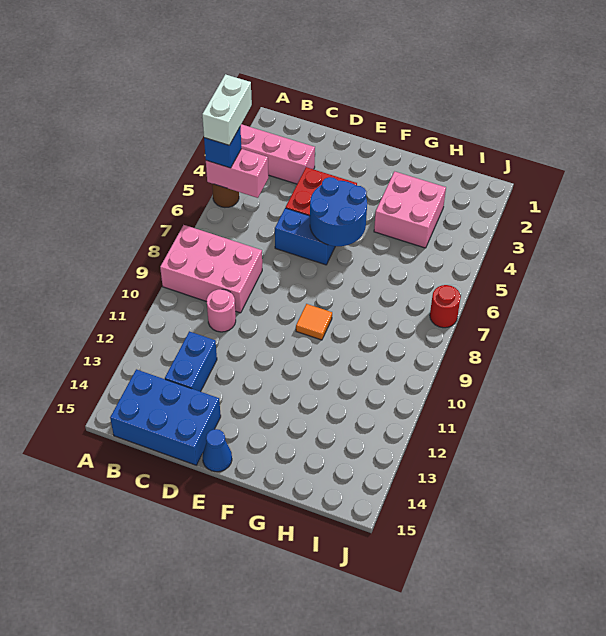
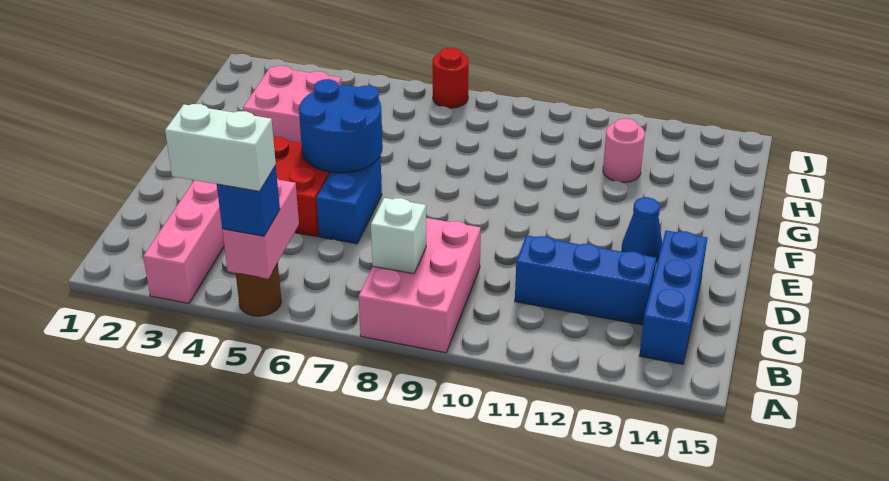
none -> white brick B8 level 2
blue brick B14:D15 level 1 -> blue brick B14:D14 level 1
pink round brick C10 level 1 -> pink round brick H12 level 1
blue brick C12:C13 level 1 -> blue brick C11:C13 level 1
blue cone E15 level 1 -> blue cone E13 level 1
orange tile F9 level 1 -> none

